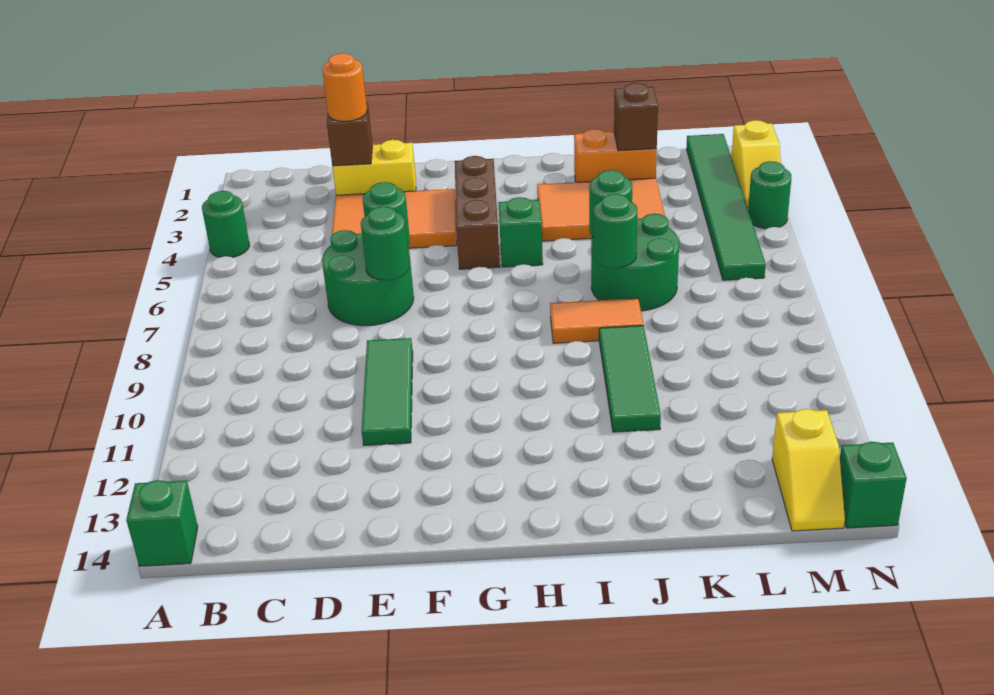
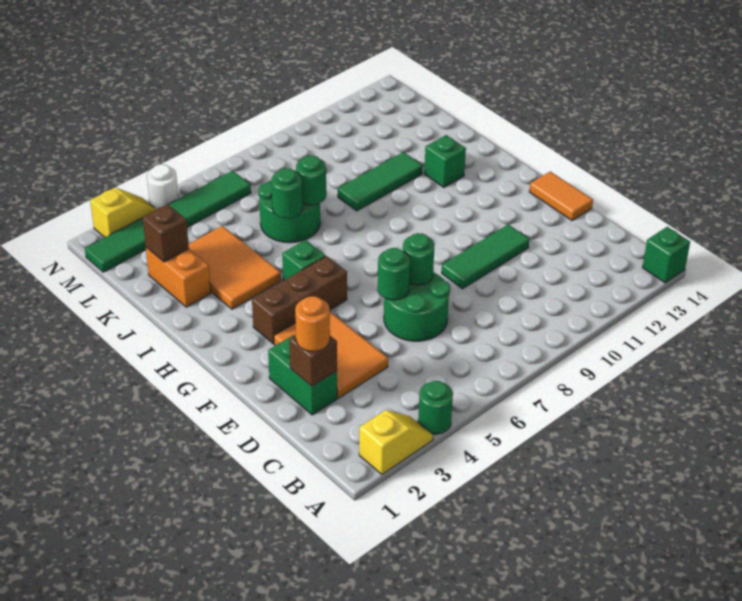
yellow brick D2:E2 level 1 -> green brick D2:E2 level 1
orange tile I8:J8 level 1 -> orange tile E14:F14 level 1
yellow slope M13:M14 level 1 top 13 -> yellow slope A2:A3 level 1 top 2
green round brick N4 level 1 -> white round brick N4 level 1
green brick N14 level 1 -> green brick I12 level 1

